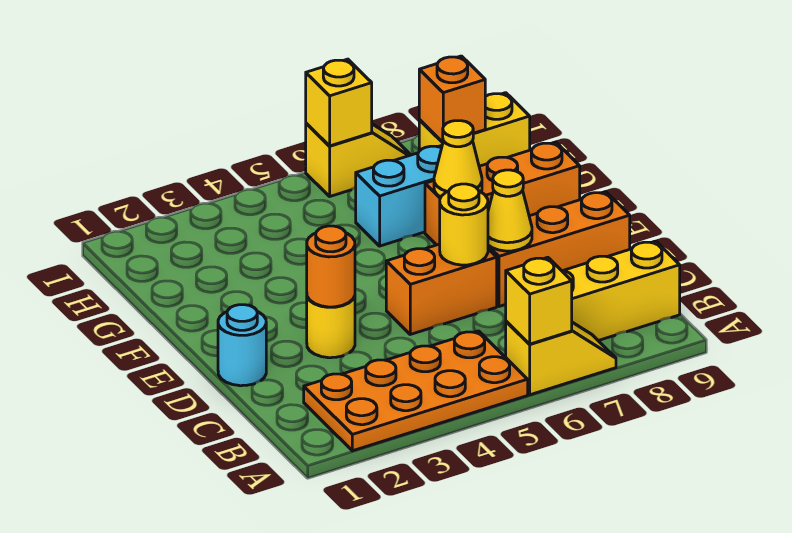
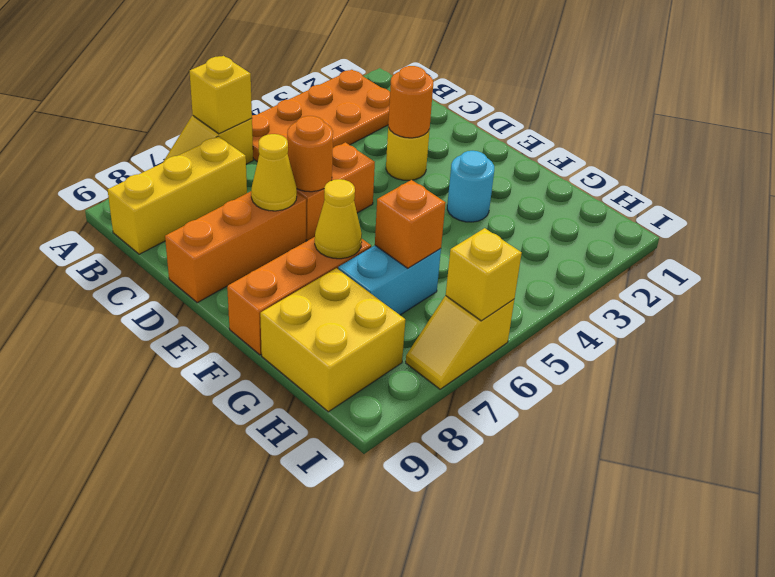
cyan round brick D1 level 1 -> cyan round brick F3 level 1
yellow round brick D6 level 2 -> orange round brick D6 level 2
yellow brick H8:H9 level 1 -> yellow brick G8:H9 level 1
orange brick H8 level 2 -> orange brick G6 level 2

